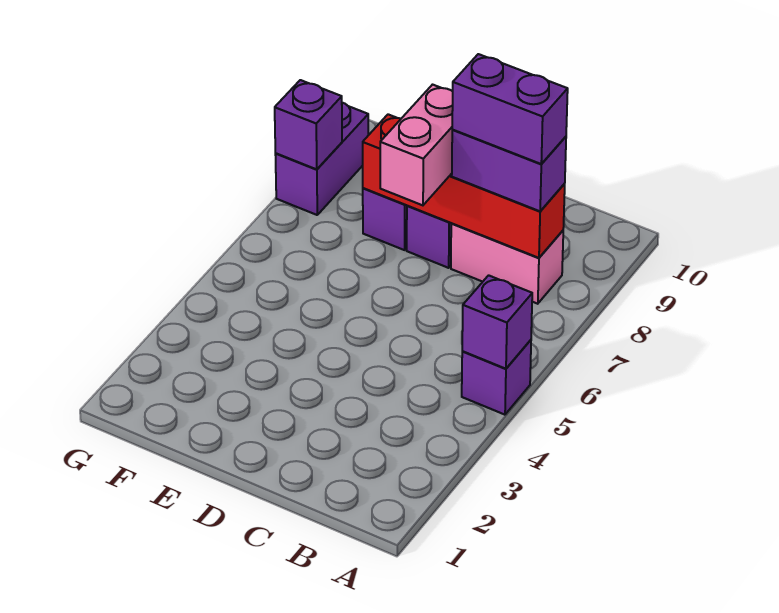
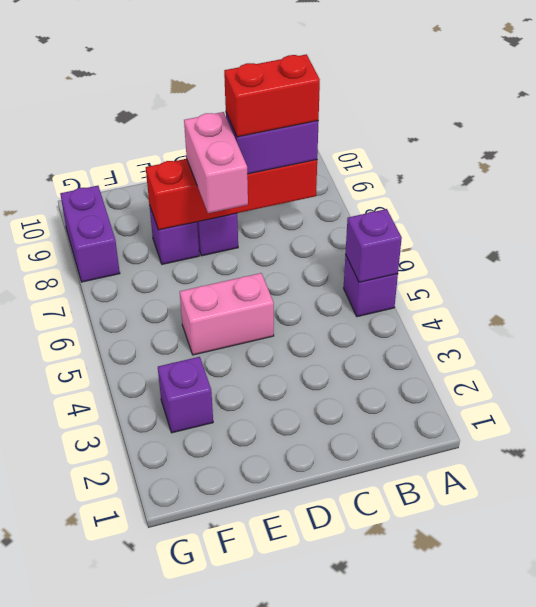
pink brick B8:C8 level 1 -> pink brick D5:E5 level 1
purple brick B8:C8 level 4 -> red brick B8:C8 level 4
purple brick G8 level 2 -> purple brick F3 level 1

